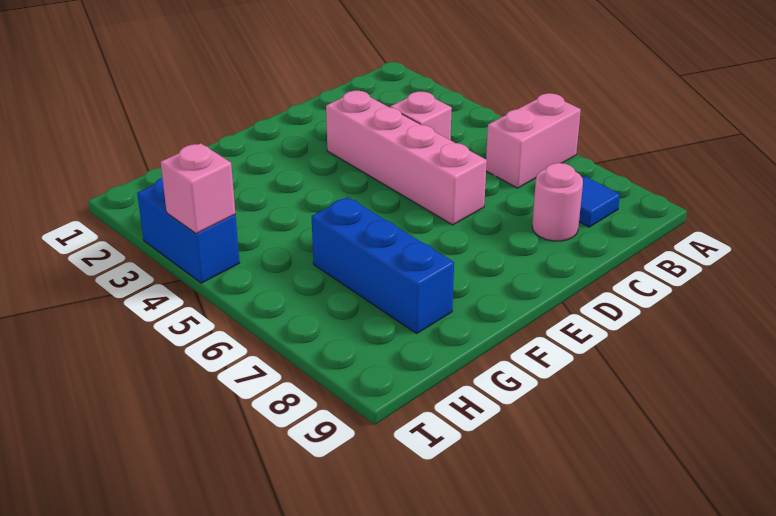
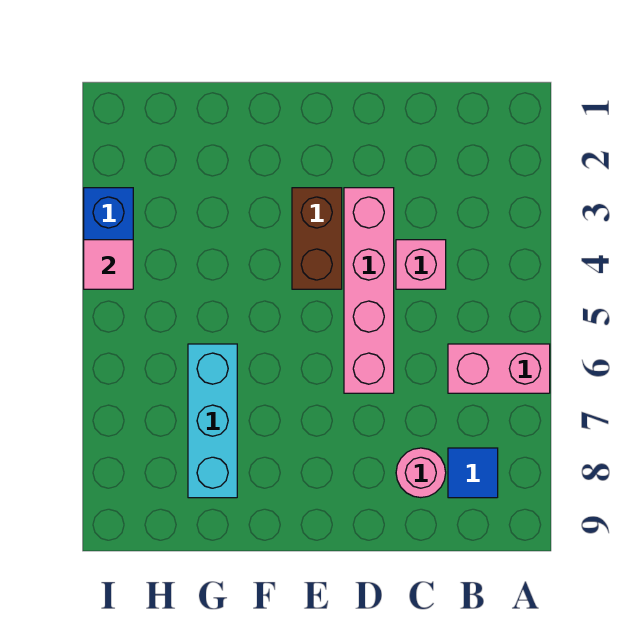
none -> brown brick E3:E4 level 1
blue brick G6:G8 level 1 -> cyan brick G6:G8 level 1
pink brick I4 level 2 -> pink tile I4 level 2

